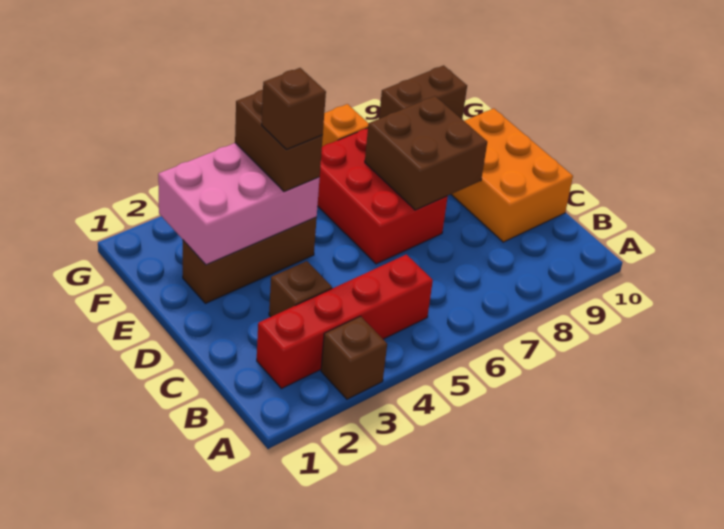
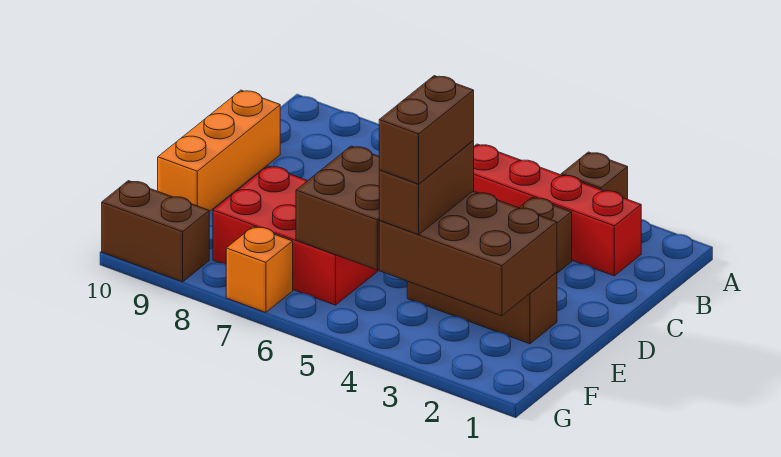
orange brick C9:E10 level 1 -> orange brick C10:E10 level 1
red brick D6:F7 level 1 -> red brick E6:F8 level 1
brown brick D7:E8 level 2 -> brown brick E5:F6 level 2
pink brick E2:F4 level 2 -> brown brick E2:F4 level 2
brown brick E4 level 4 -> brown brick E4:F4 level 4

